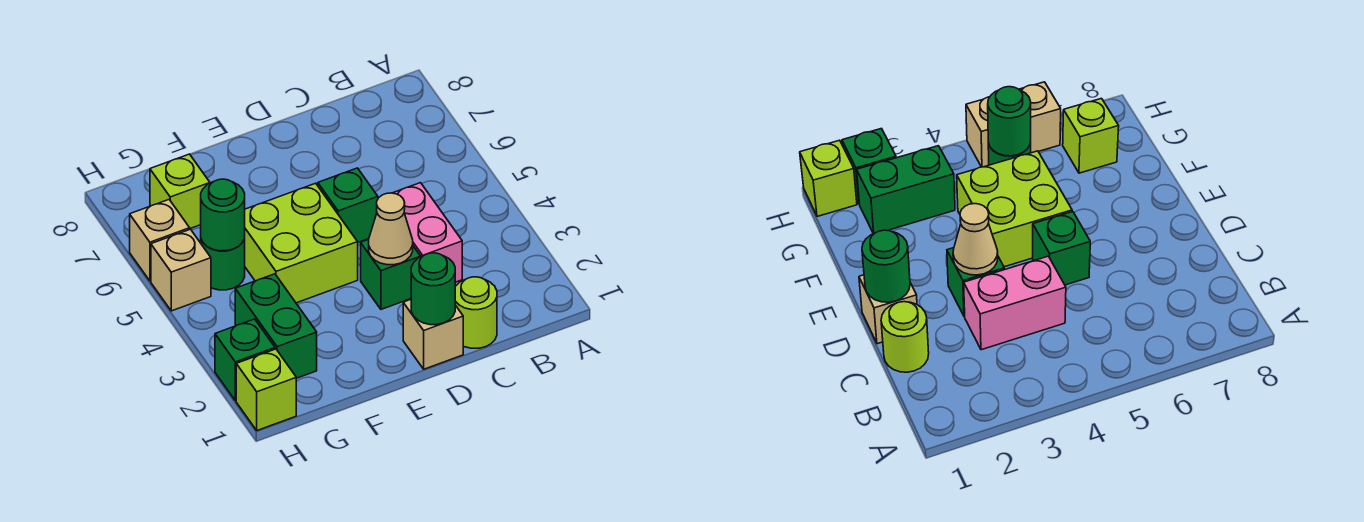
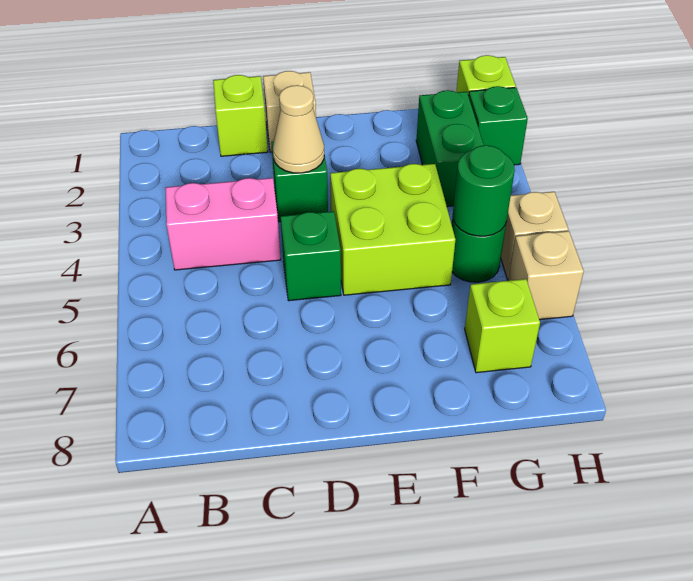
lime round brick C1 level 1 -> lime brick C1 level 1
pink brick C3:C4 level 1 -> pink brick B4:C4 level 1
green round brick D1 level 2 -> none

